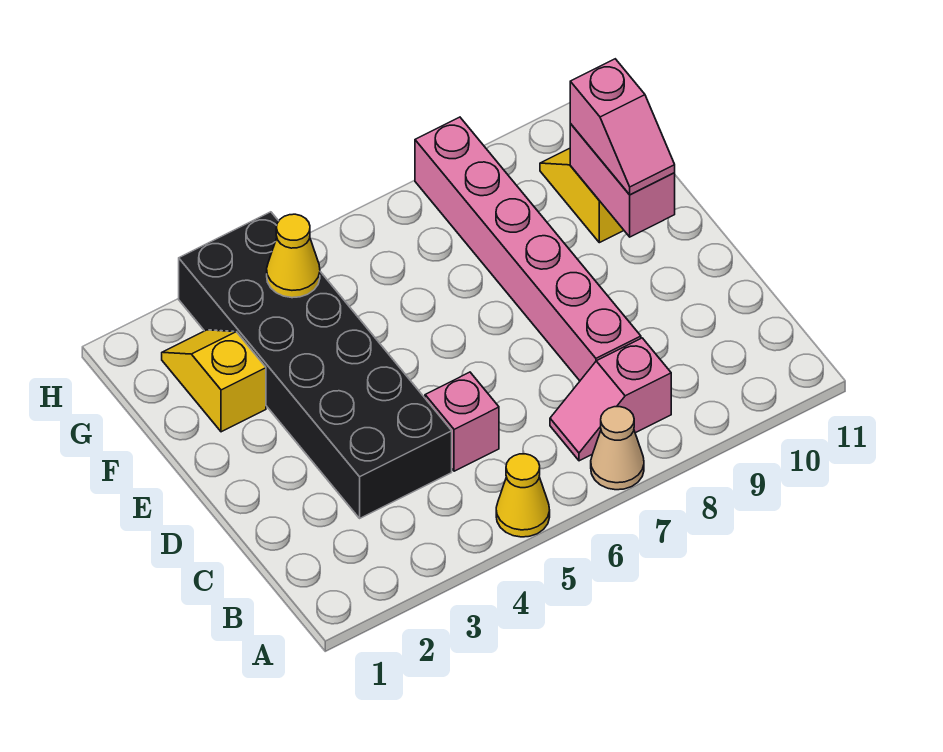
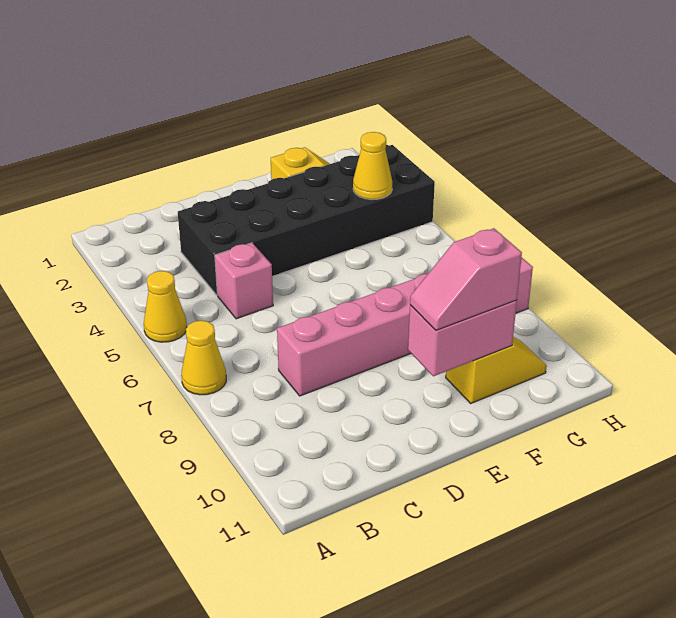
tan cone A7 level 1 -> yellow cone A7 level 1
pink slope B7:B8 level 1 top 8 -> none

